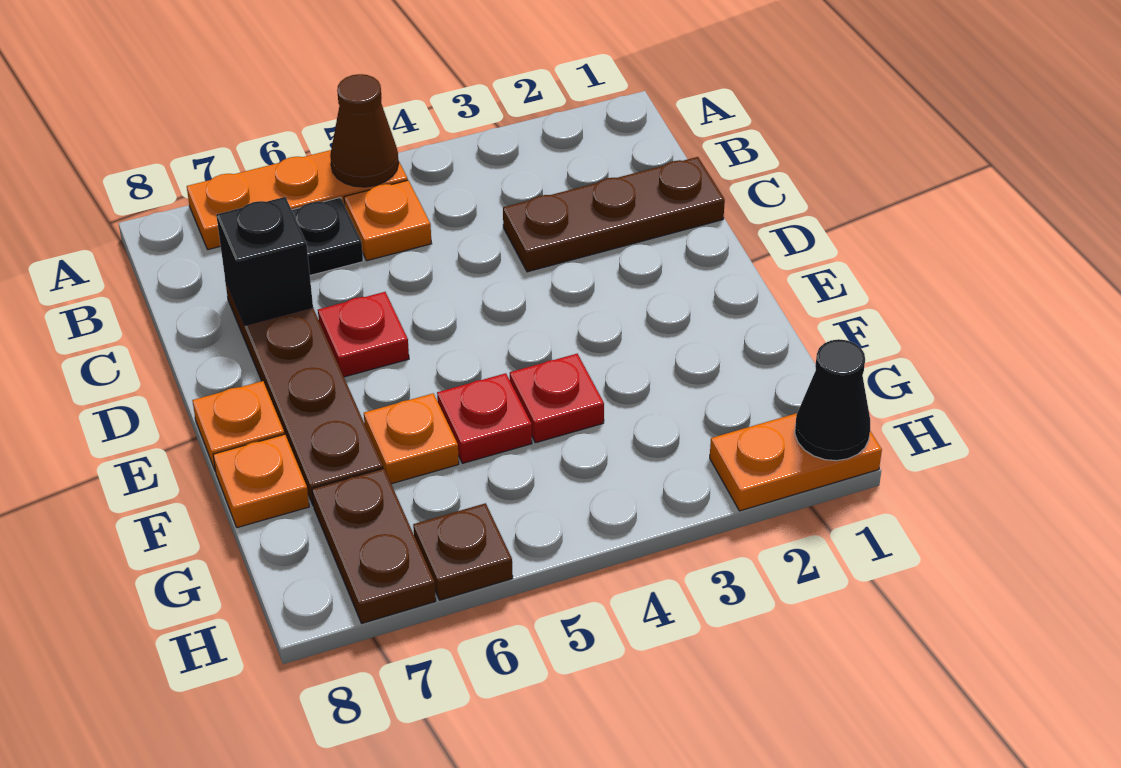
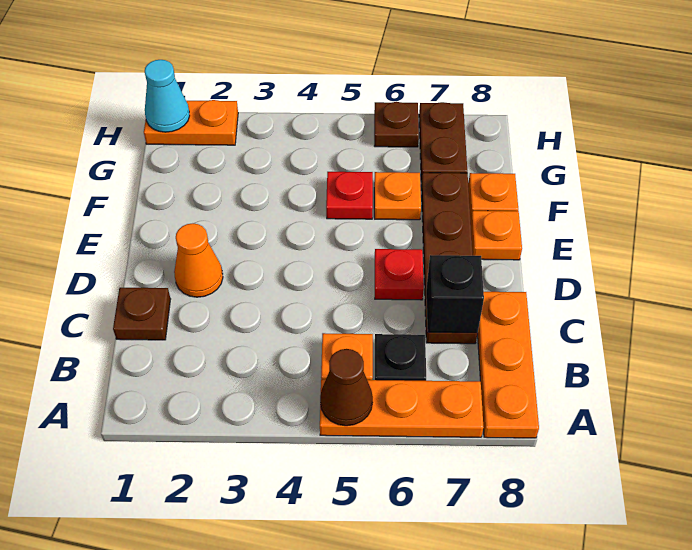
none -> orange plate A8:C8 level 1
brown plate C1:C3 level 1 -> brown plate C1 level 1
none -> orange cone D2 level 1
red plate F4 level 1 -> none
black cone H1 level 2 -> cyan cone H1 level 2

